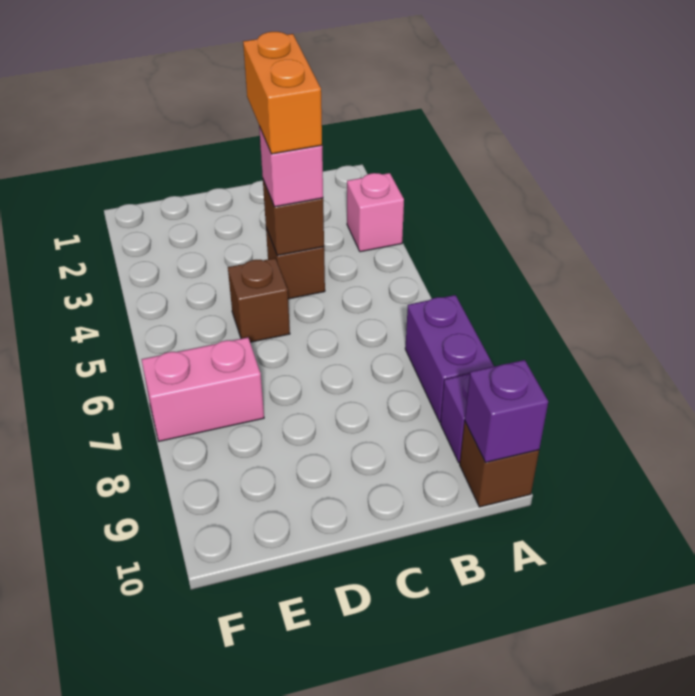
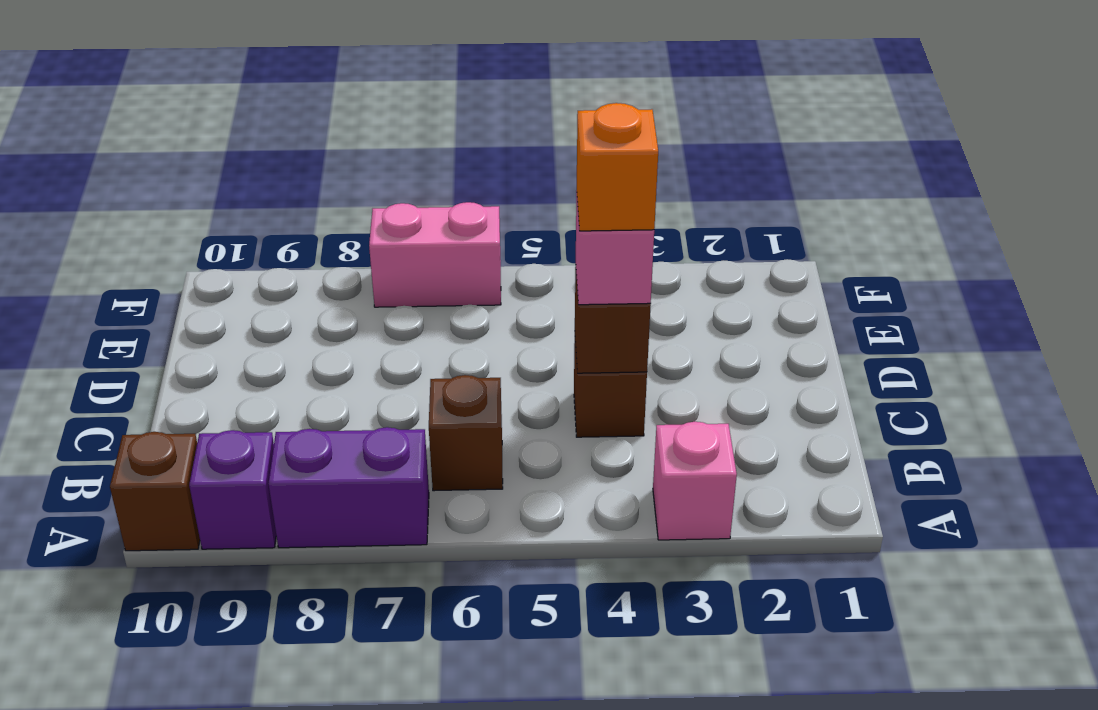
purple brick A10 level 2 -> none
orange brick C3:C4 level 4 -> orange brick C4 level 4
brown brick D5 level 1 -> brown brick B6 level 1
pink brick E7:F7 level 1 -> pink brick F6:F7 level 1

